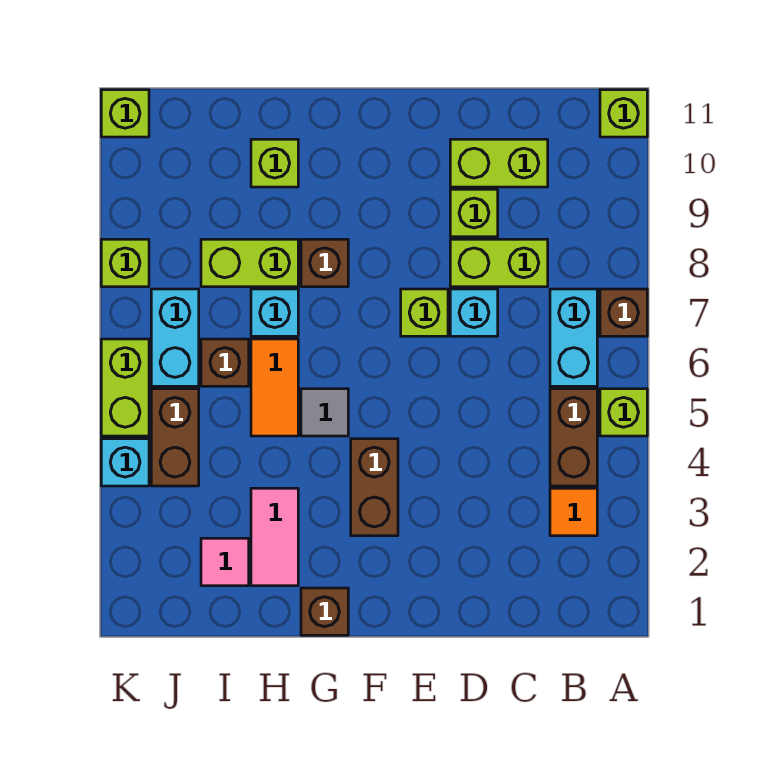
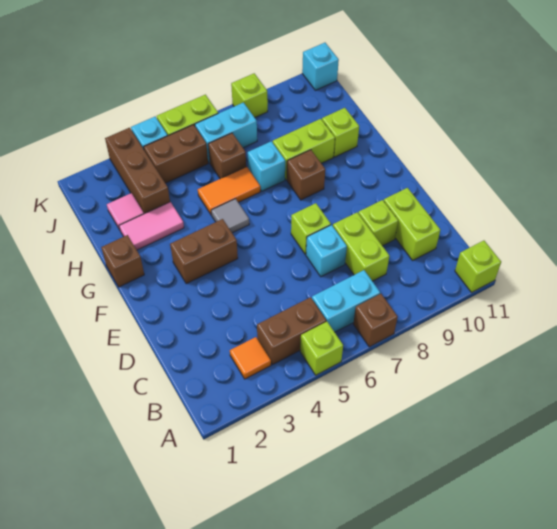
lime brick H8:I8 level 1 -> lime brick H8:H9 level 1
none -> brown brick I3:K3 level 1
lime brick K11 level 1 -> cyan brick K11 level 1

